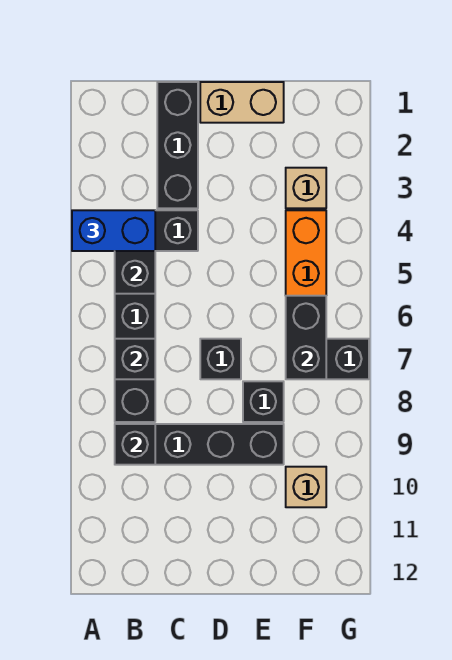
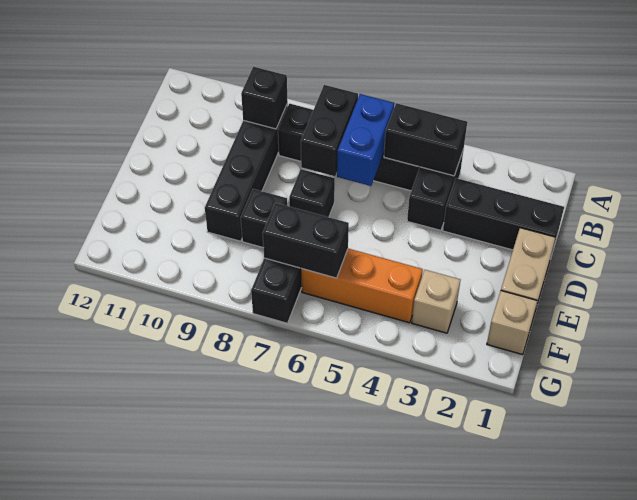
blue brick A4:B4 level 3 -> blue brick B6:C6 level 2
black brick B7 level 2 -> black brick B7:C7 level 2
tan brick F10 level 1 -> tan brick F1 level 1

